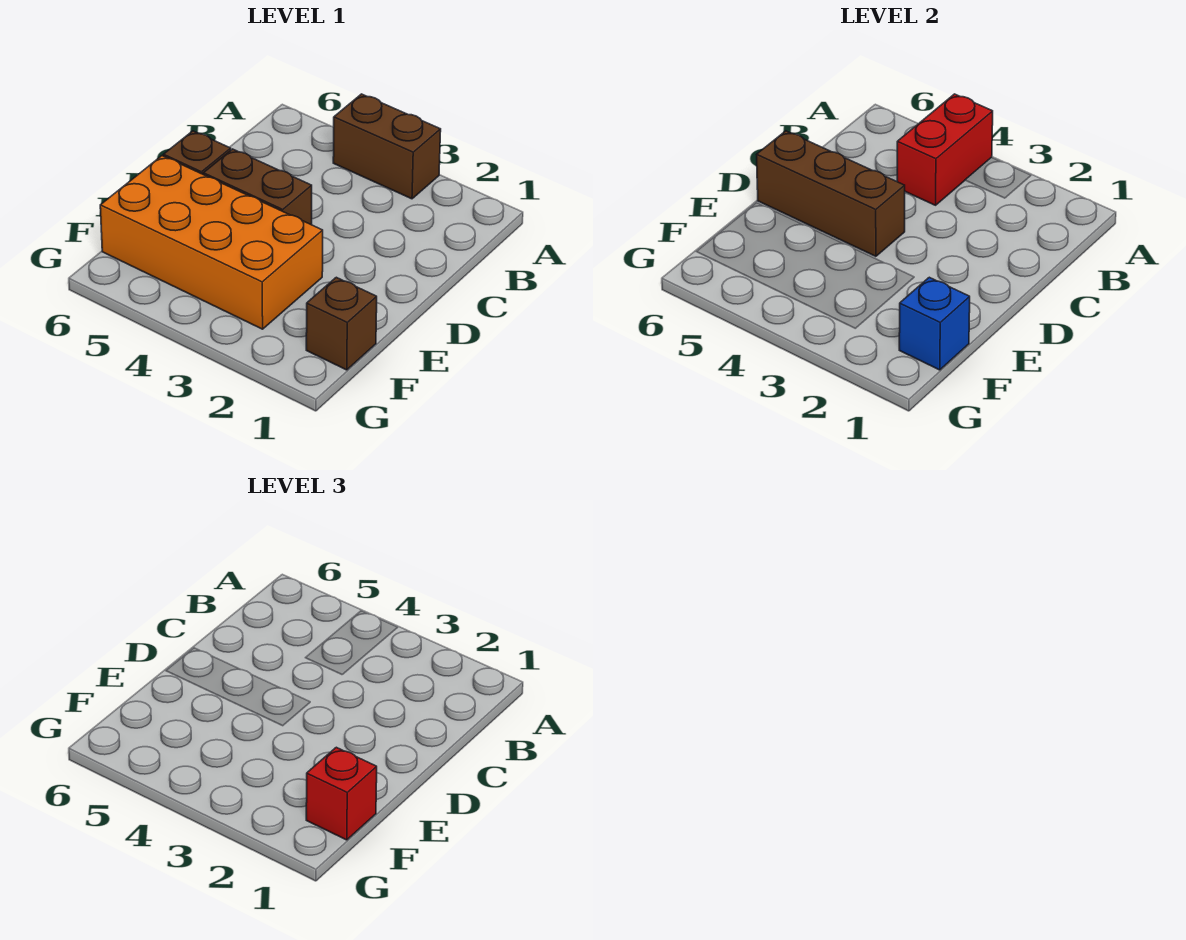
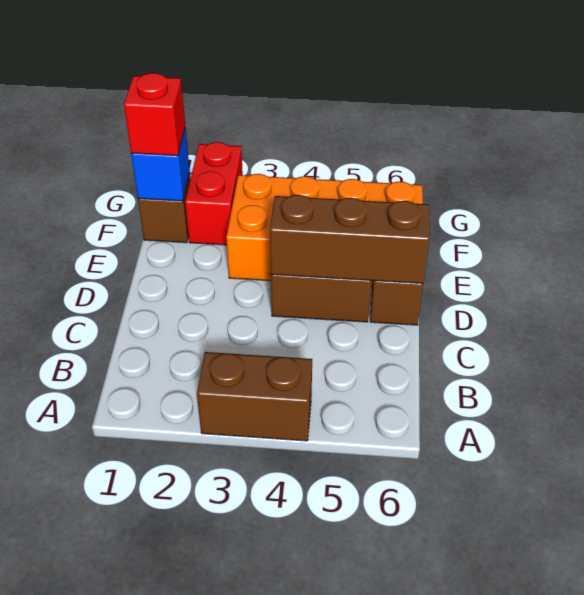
red brick A4:B4 level 2 -> red brick F2:G2 level 1

